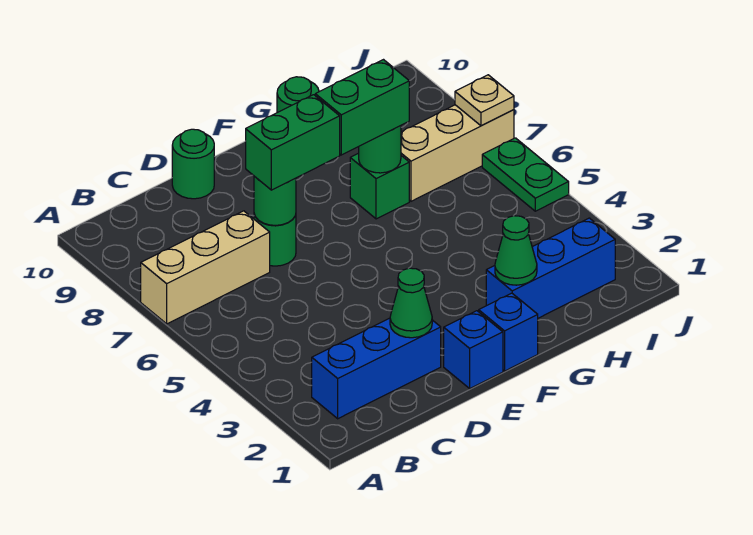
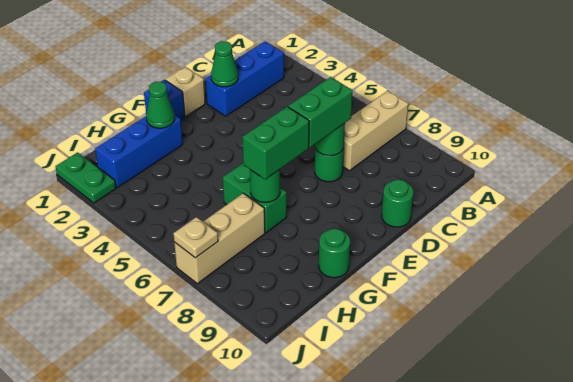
blue brick E1 level 1 -> tan brick E1 level 1
green brick G7 level 1 -> green brick G6:G7 level 1
green plate J5:J6 level 1 -> green plate J1:J2 level 1

